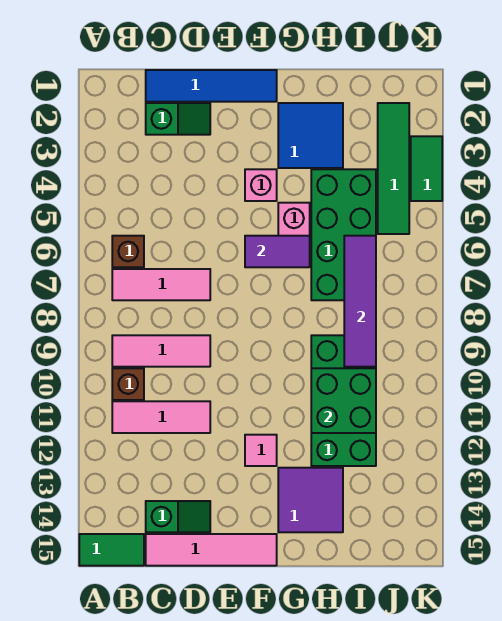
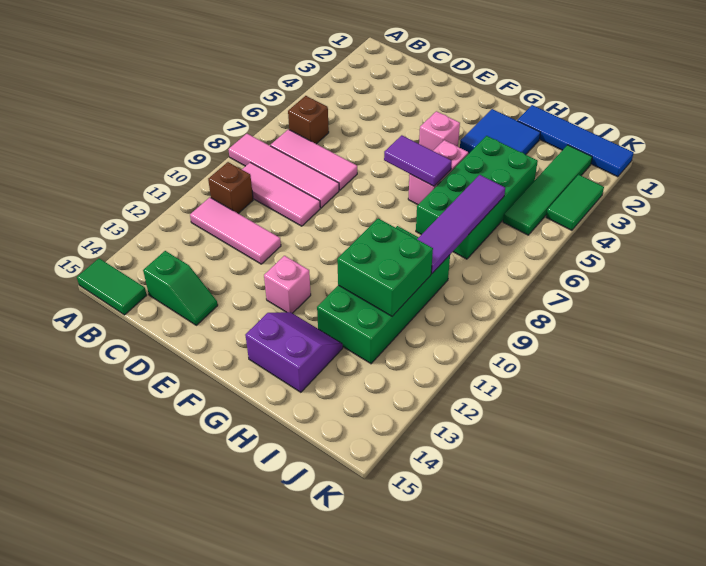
blue tile C1:F1 level 1 -> blue tile H1:K1 level 1
green slope C2:D2 level 1 top C -> none
pink tile C15:F15 level 1 -> pink tile A8:D8 level 1
pink tile F12 level 1 -> pink brick F12 level 1
purple tile G13:H14 level 1 -> purple slope G13:H14 level 1 top 14

